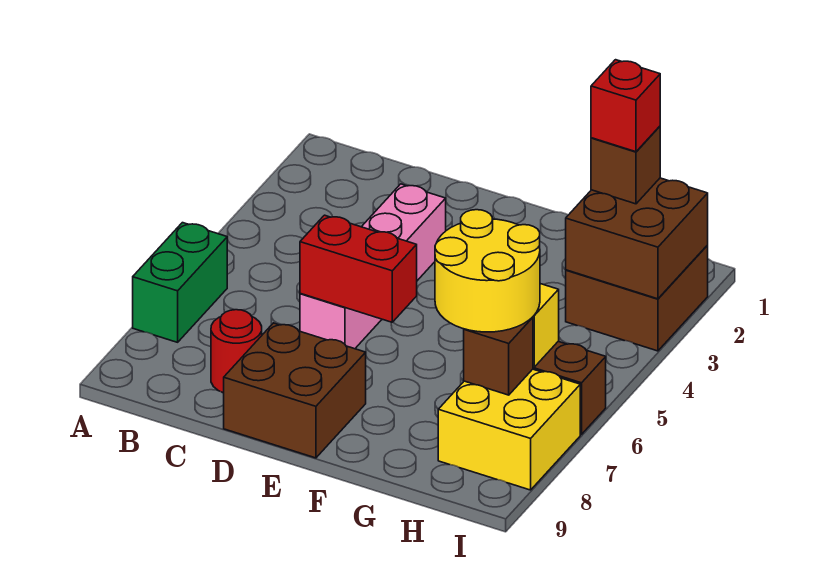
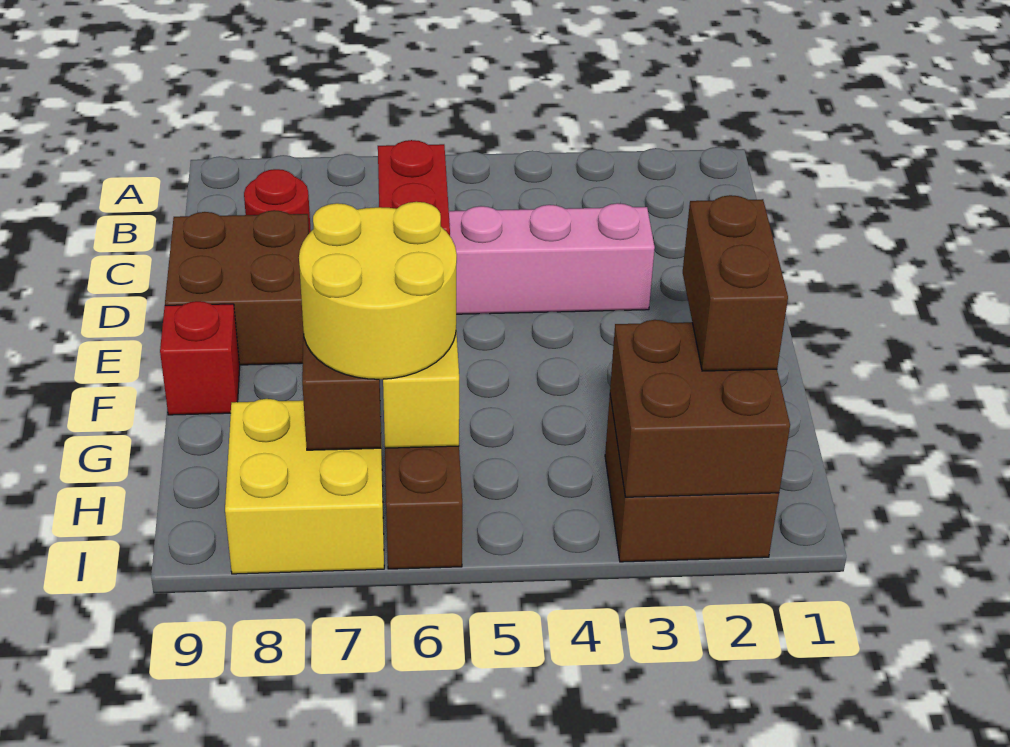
green brick A6:A7 level 1 -> none
brown brick H2 level 3 -> brown brick G2:H2 level 3
red brick H2 level 4 -> red brick F9 level 1

